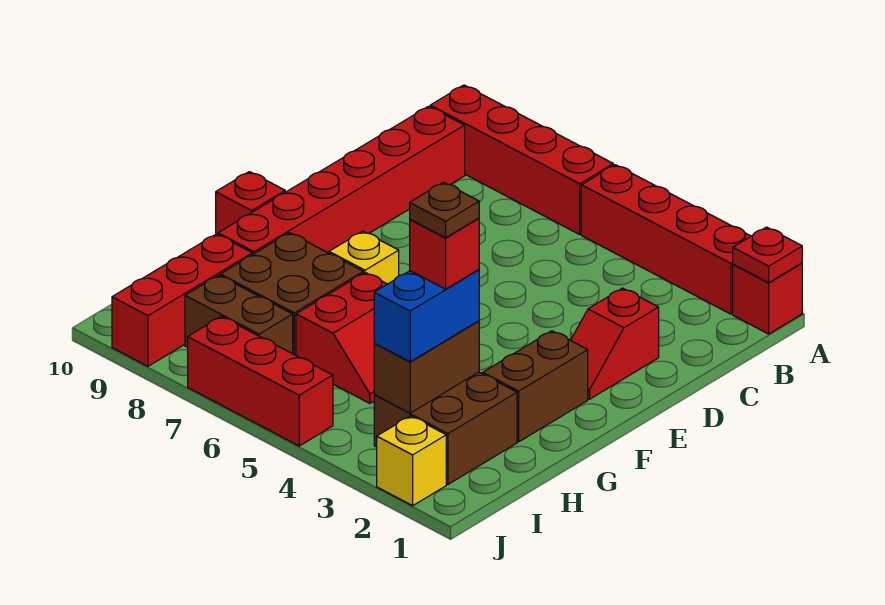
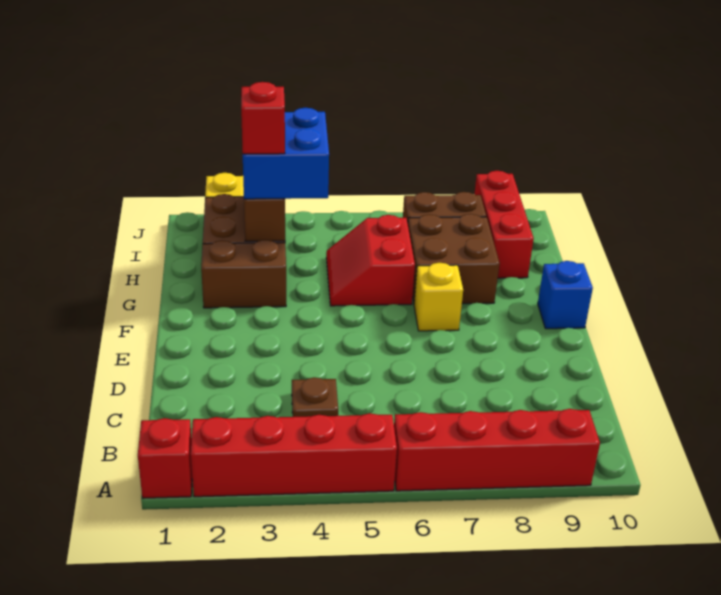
red plate A1 level 2 -> none
red brick B9:G9 level 1 -> none
red slope D2:E2 level 1 top D -> none
brown brick F2:G2 level 1 -> brown brick G2:G3 level 1
red brick F10 level 1 -> blue brick F10 level 1
blue brick H3:I3 level 3 -> blue brick H3:I4 level 3
brown plate H3 level 5 -> brown plate C4 level 1
red brick J5:J7 level 1 -> none

